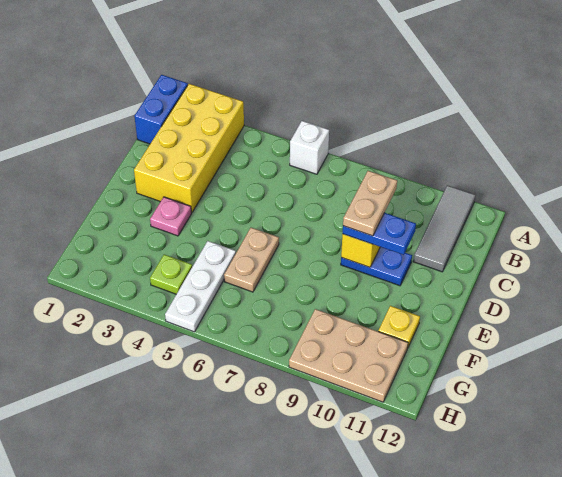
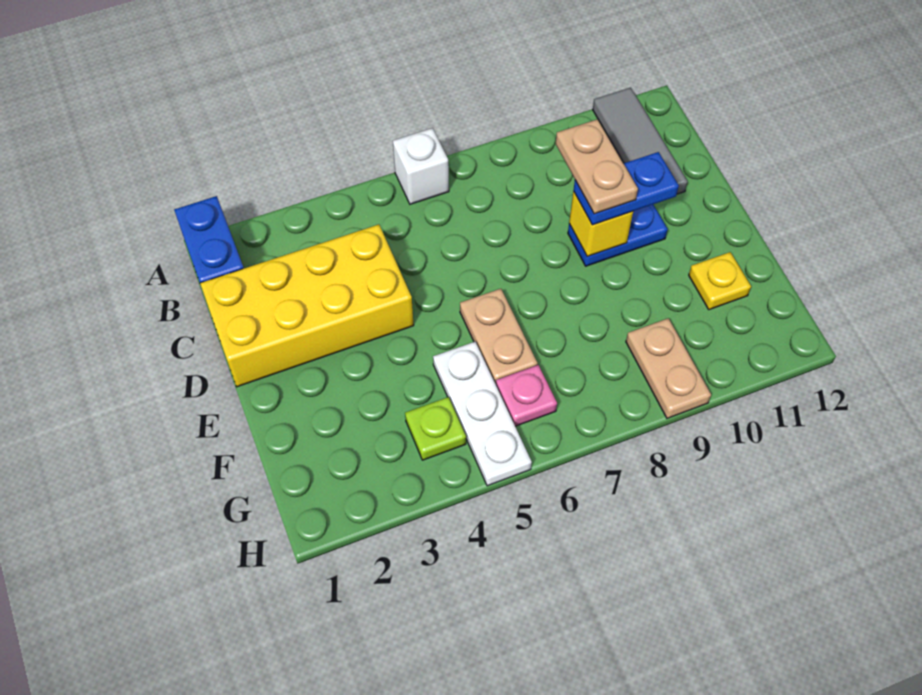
yellow brick A2:D3 level 1 -> yellow brick C1:D4 level 1
pink plate E3 level 1 -> pink plate G6 level 1
tan plate G9:H11 level 1 -> tan plate G9:H9 level 1

